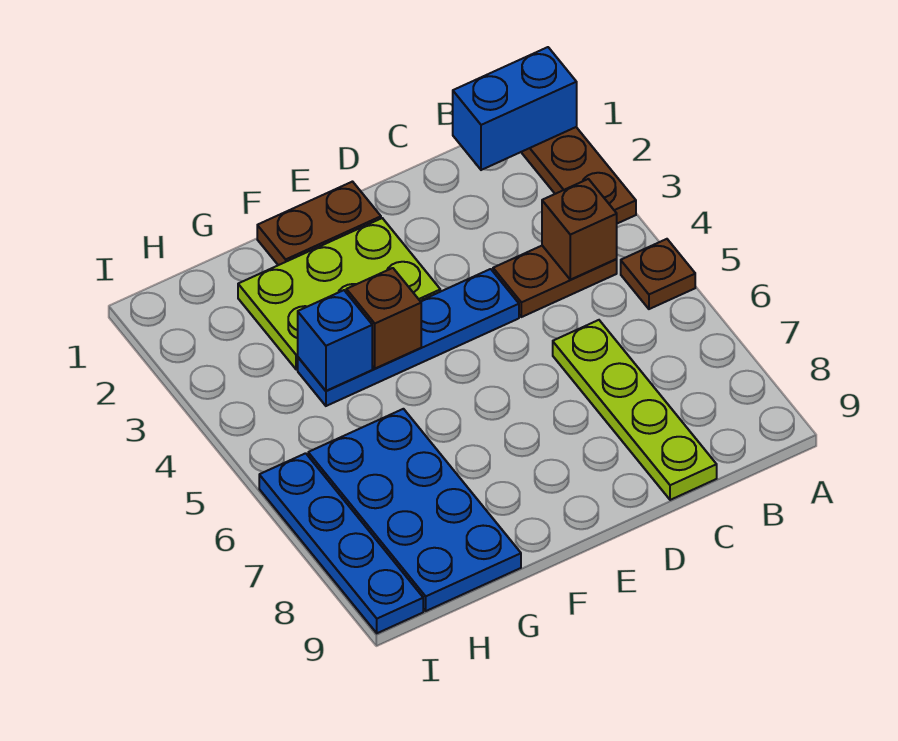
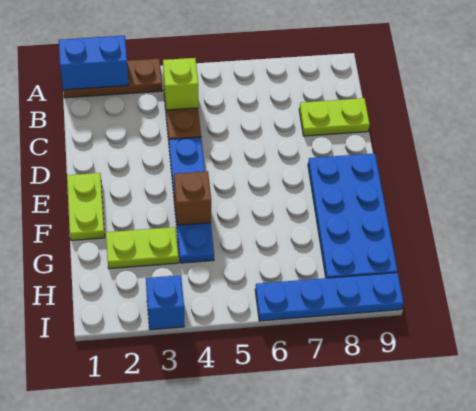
blue brick A1:B1 level 2 -> blue brick A1:A2 level 2
brown plate A5 level 1 -> none
brown brick B4 level 2 -> lime brick B4 level 2
lime plate C6:C9 level 1 -> lime plate C8:C9 level 1
brown plate E1:F1 level 1 -> lime plate E1:F1 level 1
lime plate E2:G3 level 1 -> lime plate G2:G3 level 1
blue brick G4 level 2 -> blue brick I3 level 1
blue plate G6:H9 level 1 -> blue plate E8:H9 level 1

